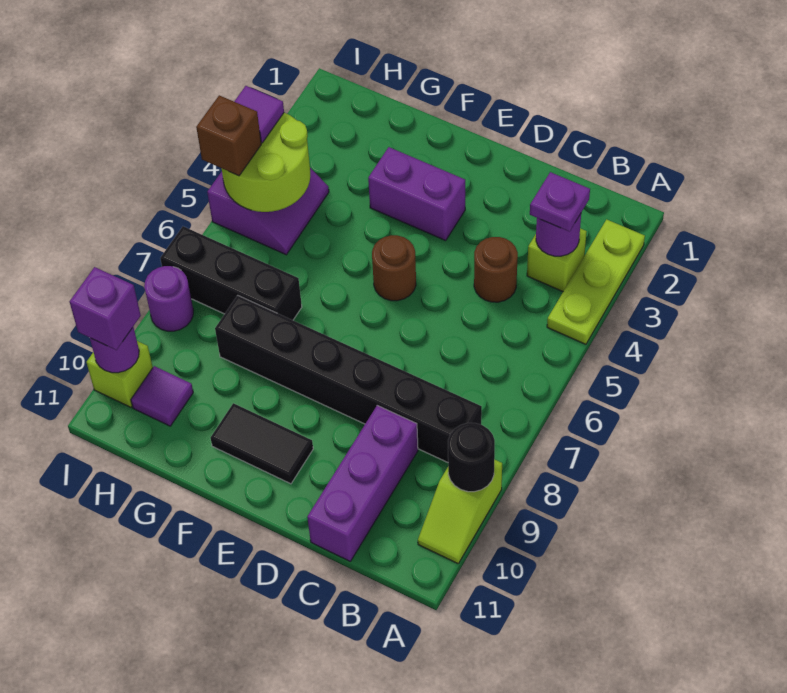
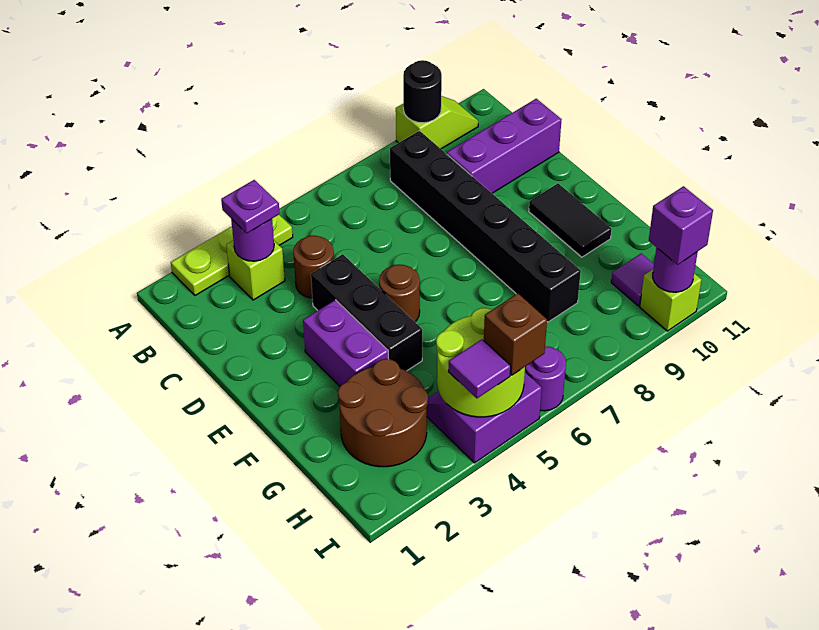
none -> brown round brick G2:H3 level 1
black brick G7:I7 level 1 -> black brick D4:F4 level 1
purple round brick I8 level 1 -> purple round brick I6 level 1

